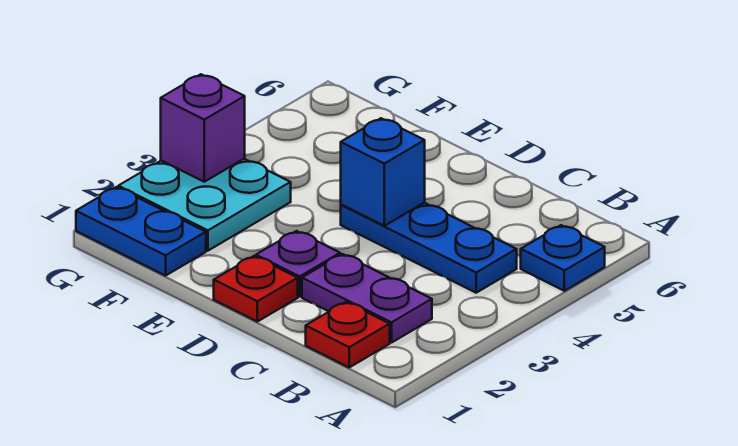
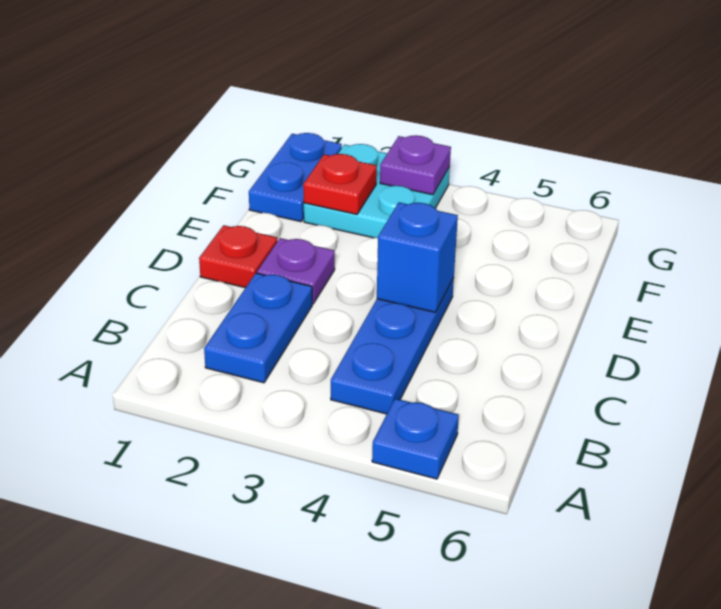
red plate B1 level 1 -> red plate F2 level 2
purple plate B2:C2 level 1 -> blue plate B2:C2 level 1
purple brick G3 level 2 -> purple plate G3 level 2

